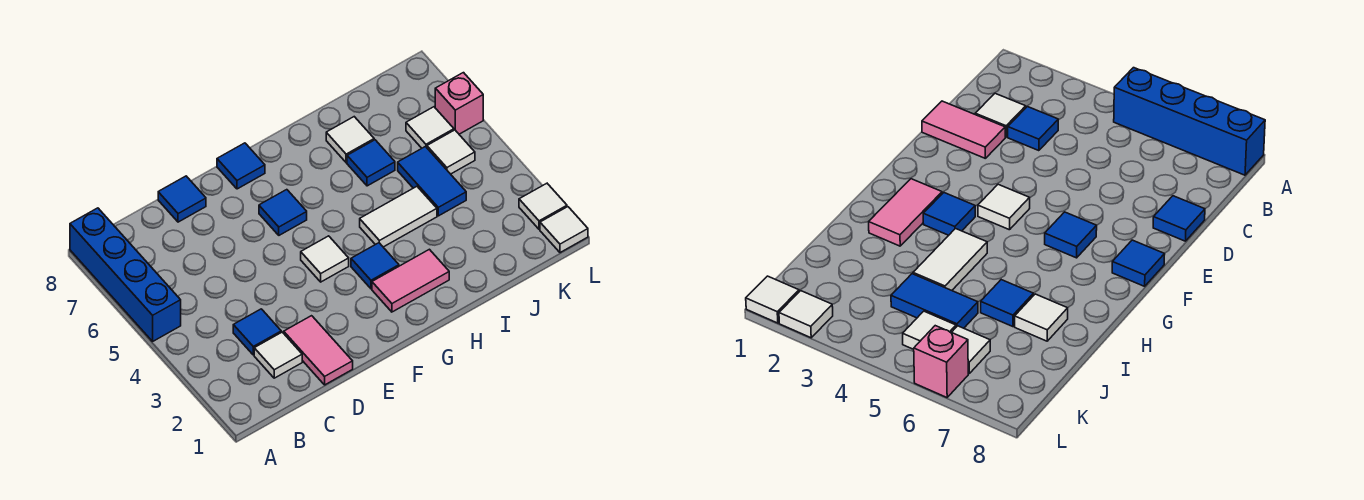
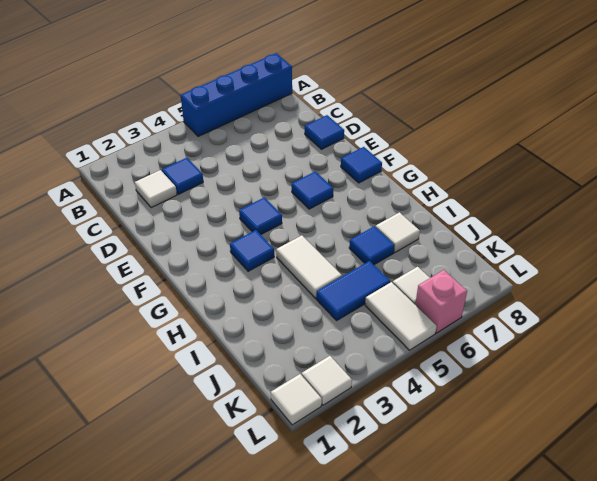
pink tile D1:D2 level 1 -> none
white tile F4 level 1 -> blue tile F4 level 1
pink tile G2:H2 level 1 -> none
white tile K5 level 1 -> white tile K5:L5 level 1

